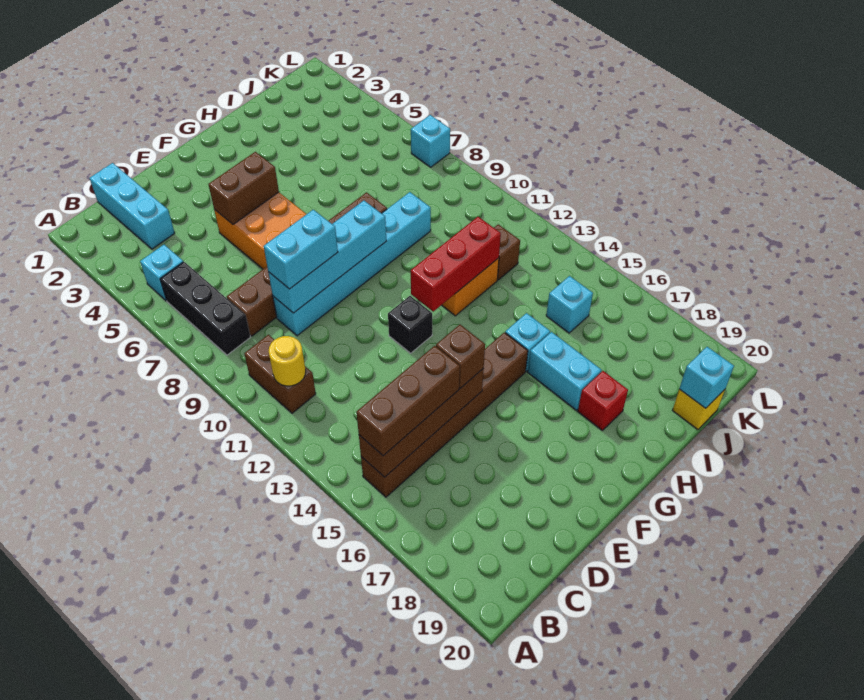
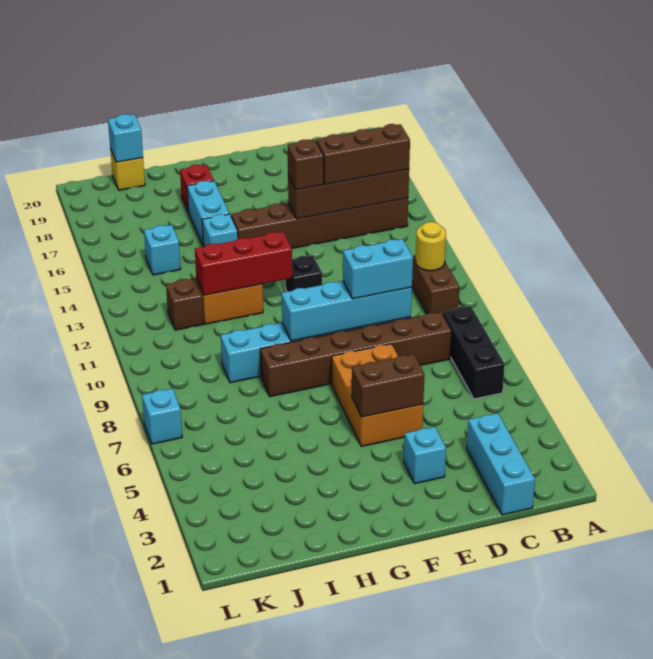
cyan brick B5 level 1 -> cyan brick E3 level 1

